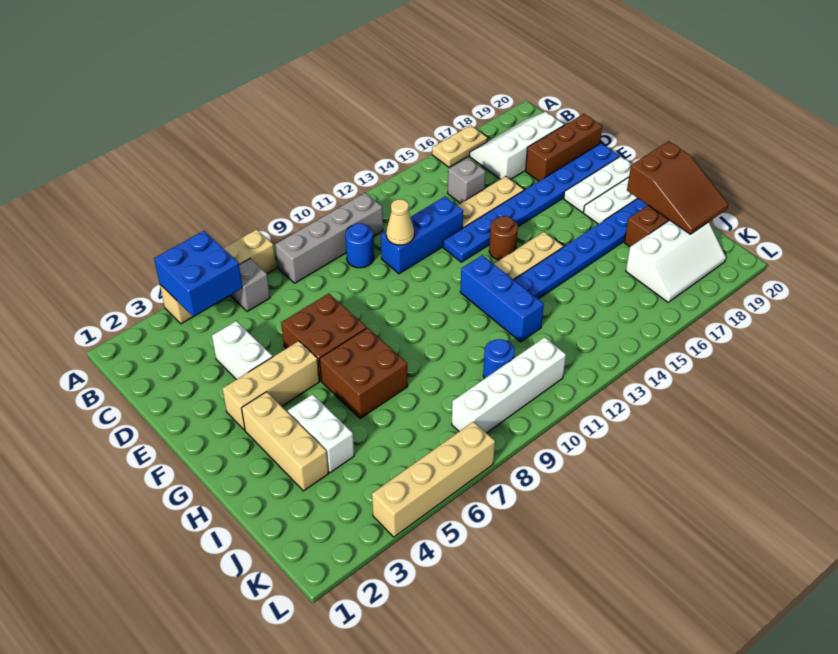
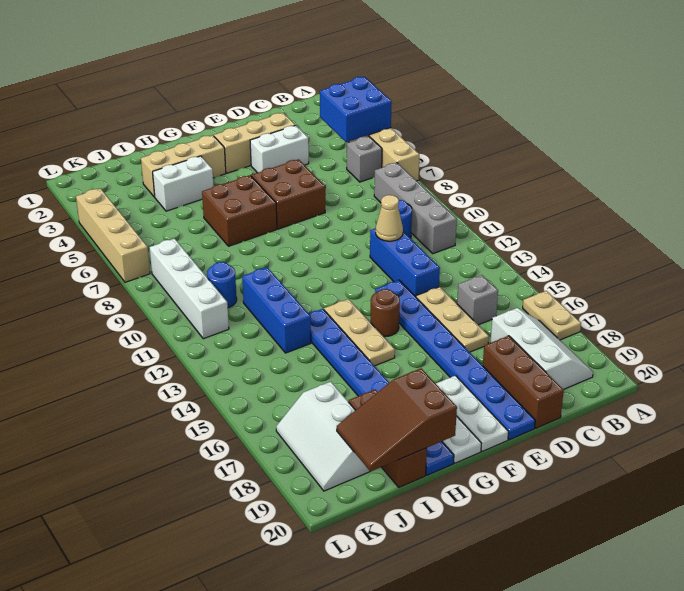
tan brick F3:F5 level 1 -> tan brick D3:F3 level 1
blue brick G12:I12 level 1 -> blue brick I11:I13 level 1

